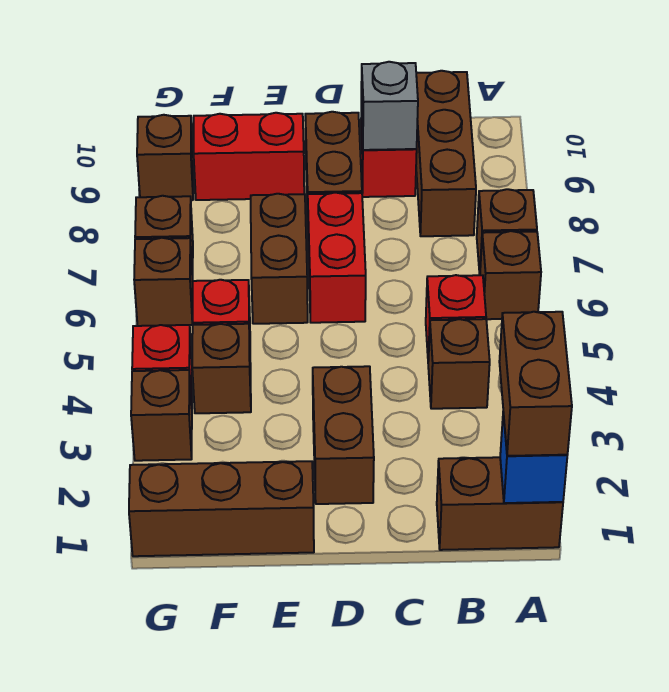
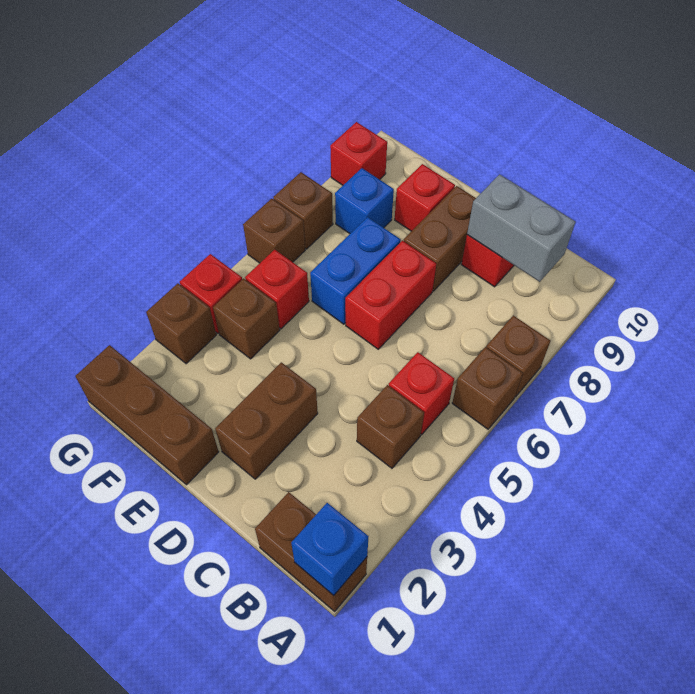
brown brick A1:A2 level 3 -> none
brown brick B8:B10 level 1 -> none
grey brick C9 level 2 -> grey brick B9:C9 level 2
brown brick E6:E7 level 1 -> blue brick E6:E7 level 1
red brick E9:F9 level 1 -> red brick E9 level 1
none -> blue brick F8 level 1
brown brick G9 level 1 -> red brick G9 level 1

